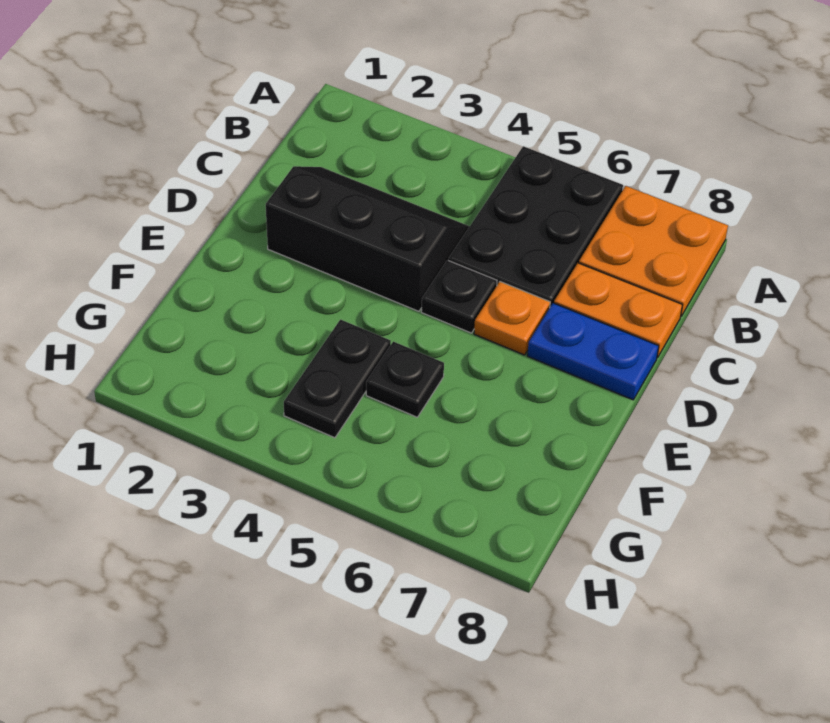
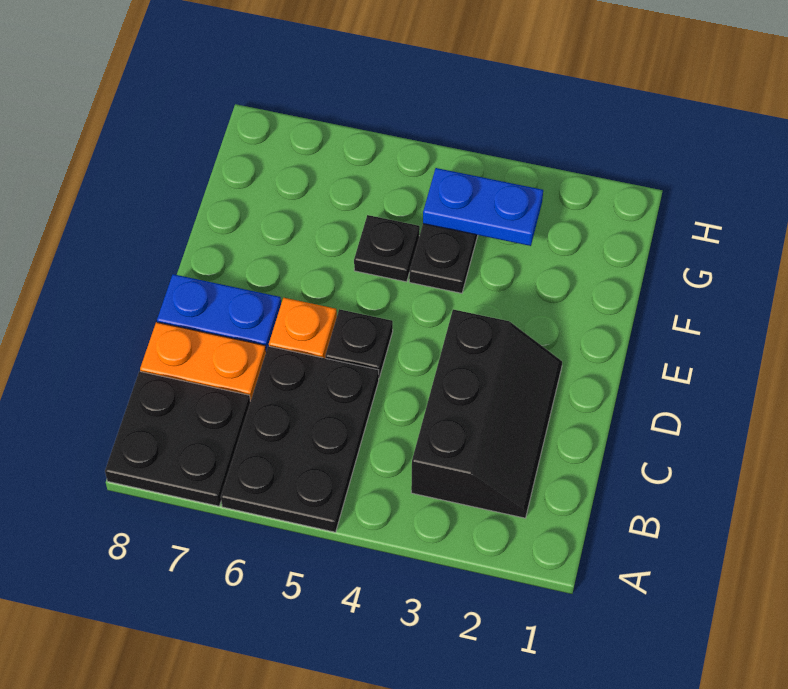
orange plate A7:B8 level 1 -> black plate A7:B8 level 1
black slope C2:D4 level 1 top D -> black slope B2:D3 level 1 top 3
none -> blue plate G3:G4 level 2

